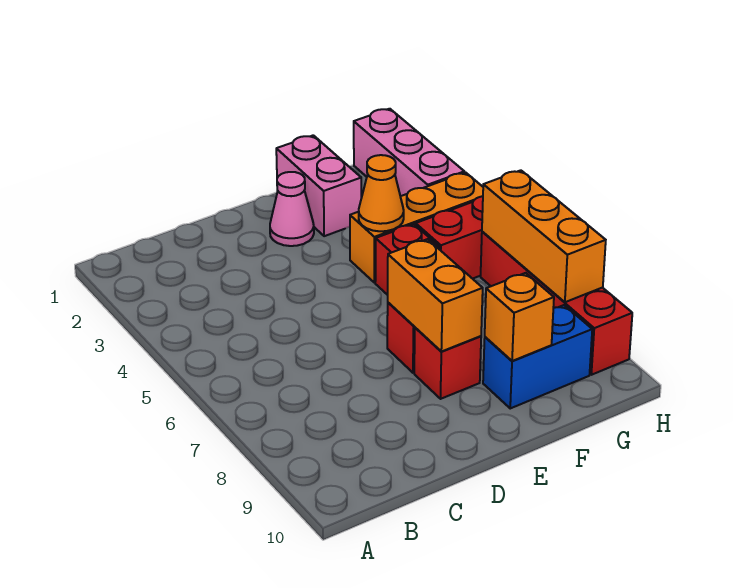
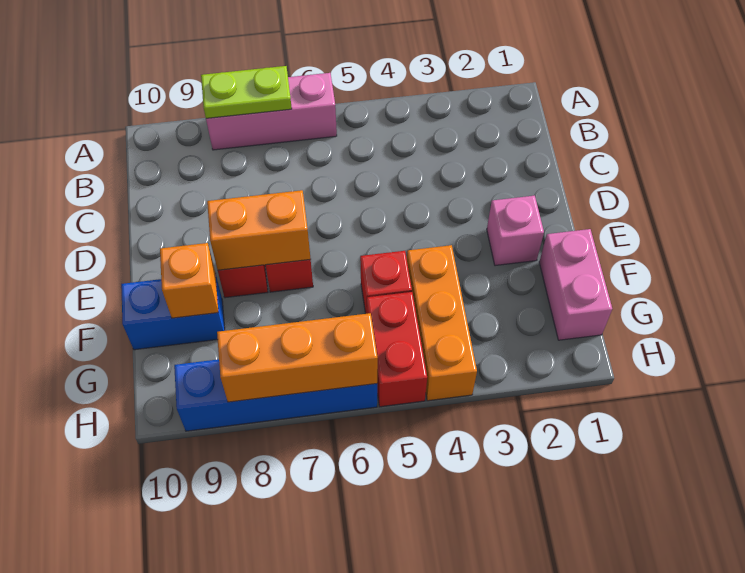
none -> lime plate A7:A8 level 2
pink cone E2 level 1 -> pink brick E2 level 1
pink brick F1:F2 level 1 -> pink brick F1:G1 level 1
orange cone F4 level 2 -> none
blue brick F9:G9 level 1 -> blue brick F9:F10 level 1
pink brick H1:H3 level 1 -> pink brick A6:A8 level 1
red brick H6:H9 level 1 -> blue brick H6:H9 level 1

